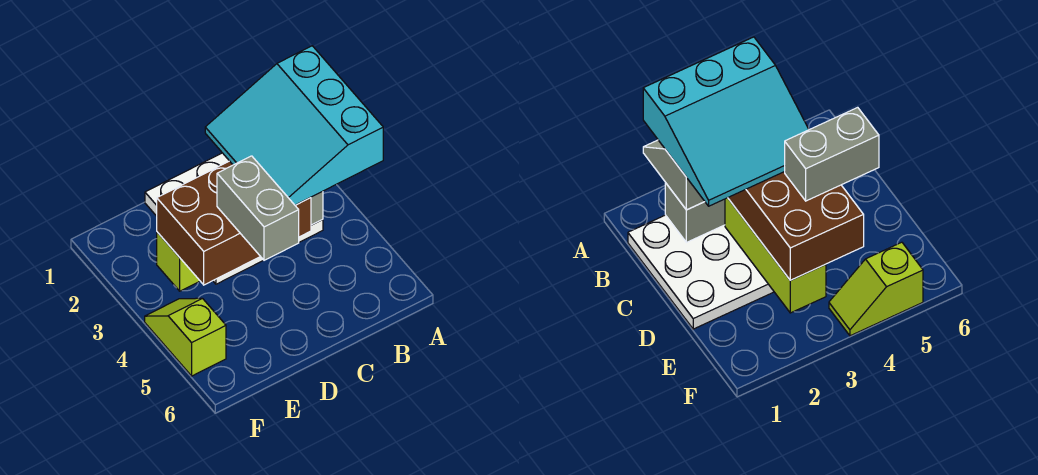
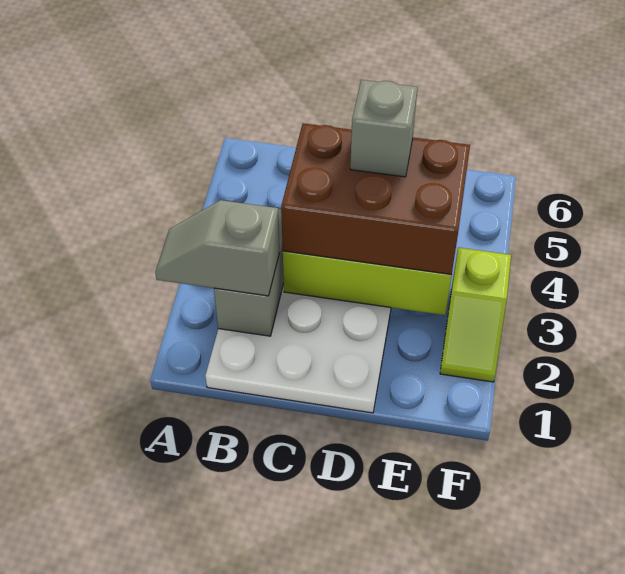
cyan slope A2:C4 level 4 top A -> none
grey brick D4:D5 level 4 -> grey brick D4 level 4
lime slope F4:F5 level 1 top 5 -> lime slope F2:F3 level 1 top 3

